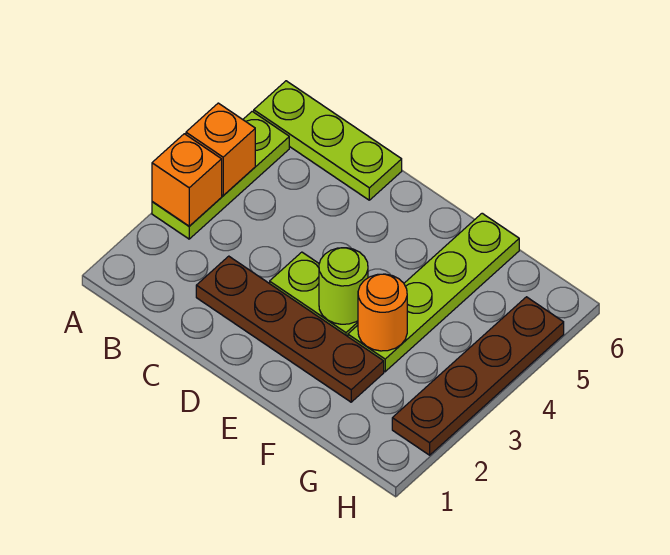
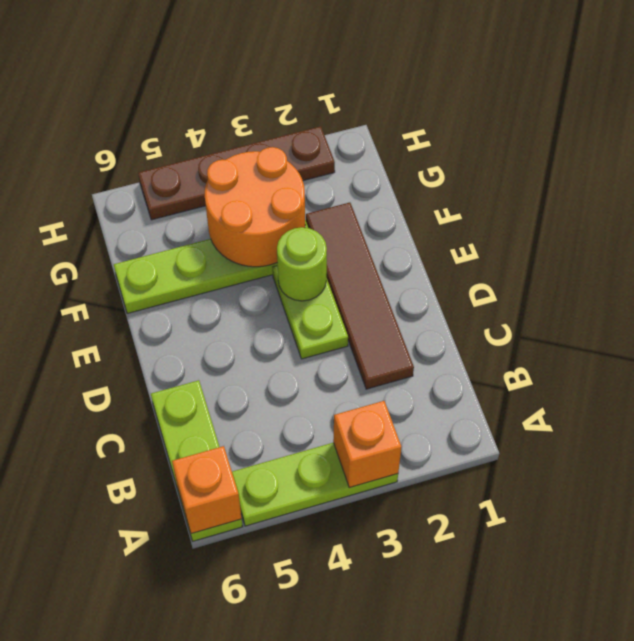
orange brick A4 level 2 -> orange brick A6 level 2
brown plate C2:F2 level 1 -> brown tile C2:F2 level 1
orange round brick F3 level 2 -> orange round brick F3:G4 level 2

